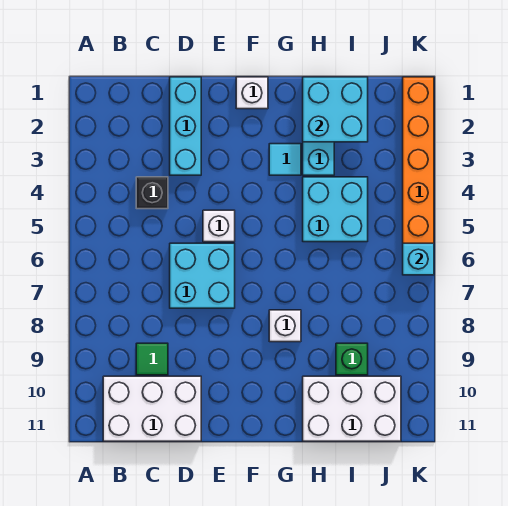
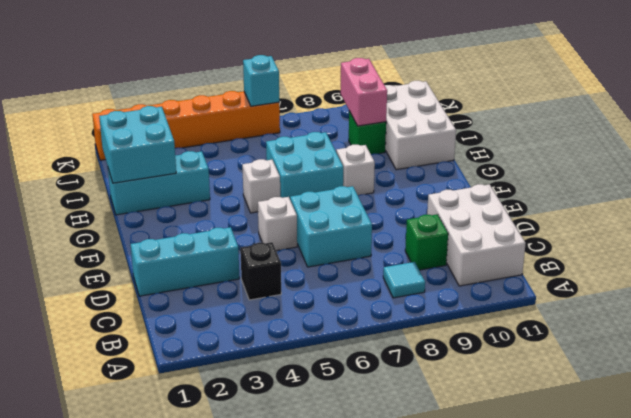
green tile C9 level 1 -> green brick C9 level 1
white brick F1 level 1 -> white brick G5 level 1
cyan tile G3 level 1 -> cyan tile B8 level 1
cyan brick H4:I5 level 1 -> cyan brick G6:H7 level 1
none -> pink brick I9:J9 level 2

